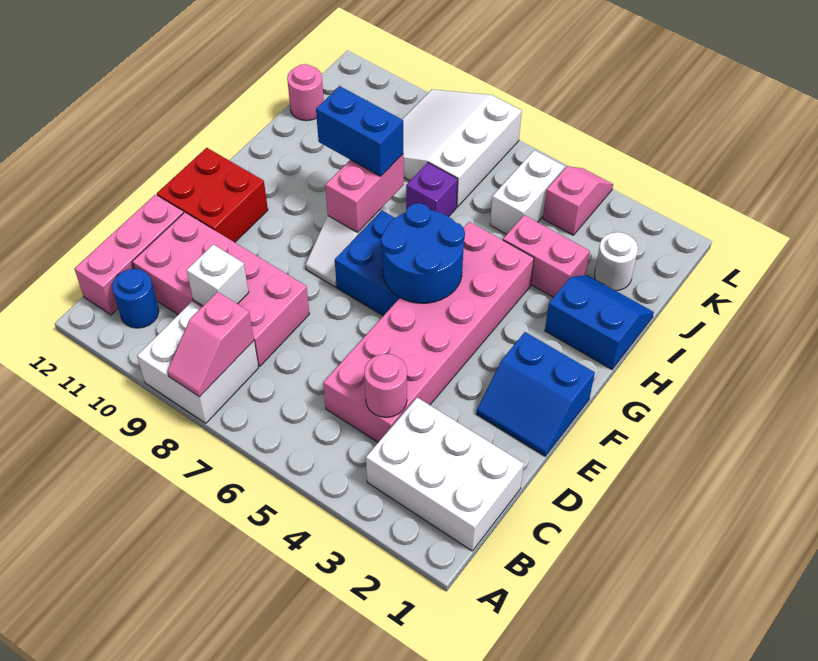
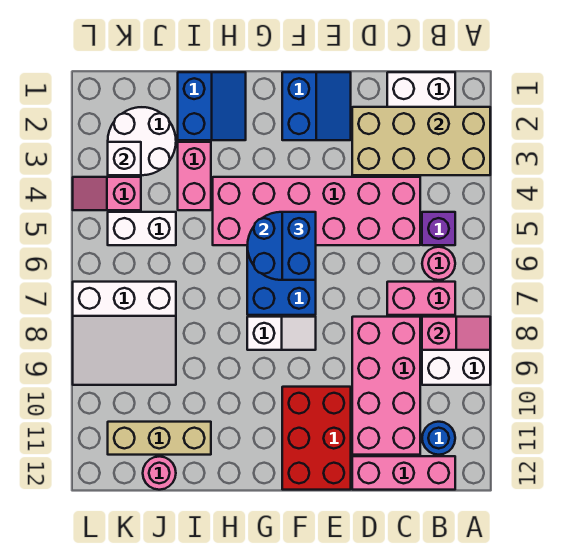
none -> tan brick A2:D3 level 2
pink round brick C4 level 2 -> pink round brick B6 level 1
white brick C9 level 2 -> white brick K3 level 2
red brick E11:F12 level 1 -> red brick E10:F12 level 1
pink brick G8:H8 level 2 -> pink brick B7:C7 level 1
blue slope H1:I2 level 1 top H -> blue slope H1:I2 level 1 top I
blue brick H8:H9 level 3 -> blue brick F5:F6 level 3
purple brick I7 level 1 -> purple brick B5 level 1
none -> tan brick I11:K11 level 1
white round brick J2 level 1 -> white round brick J2:K3 level 1

